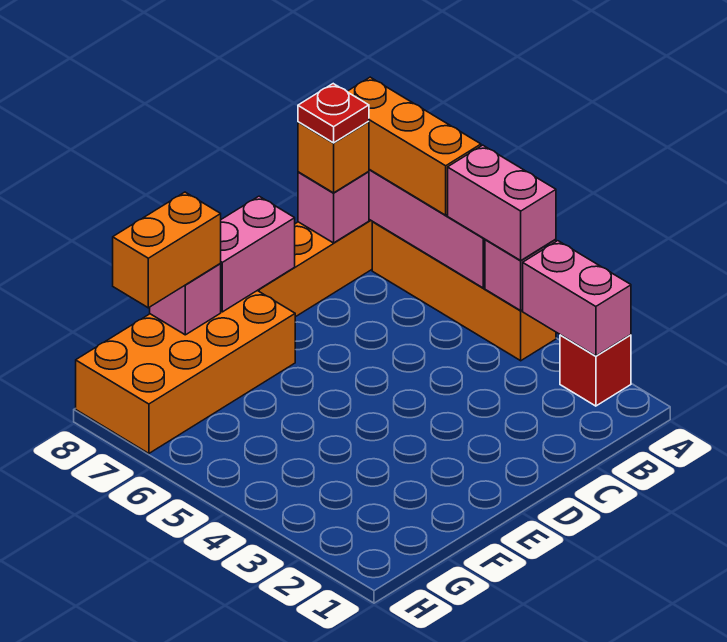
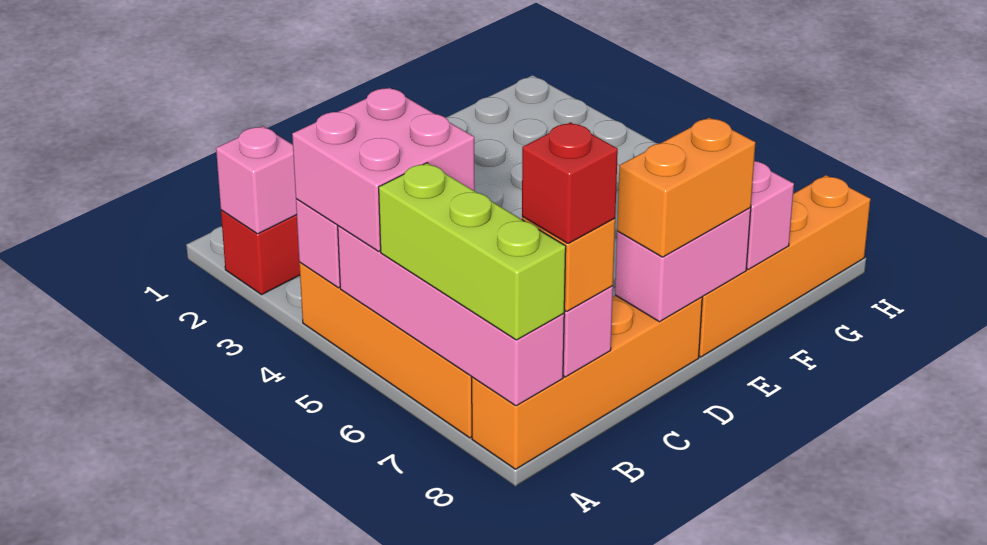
pink brick A2:A3 level 2 -> pink brick A2 level 2
pink brick A4:A5 level 3 -> pink brick A4:B5 level 3
orange brick A6:A8 level 3 -> lime brick A6:A8 level 3
red plate B8 level 4 -> red brick B8 level 4
orange brick E7:H8 level 1 -> orange brick E8:H8 level 1
orange brick F8:G8 level 3 -> orange brick D8:E8 level 3

